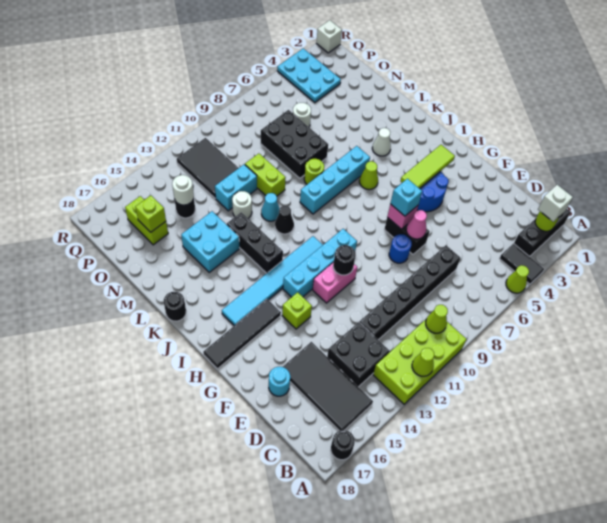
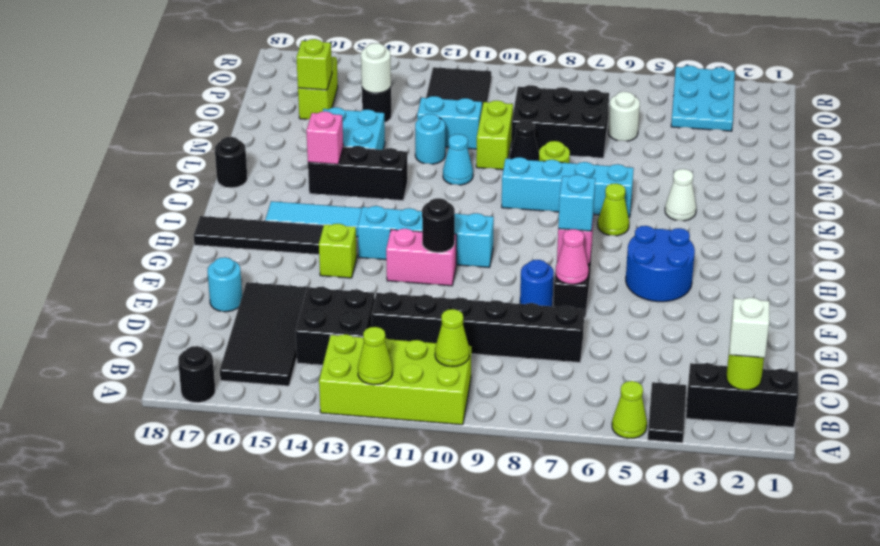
lime tile H3:H5 level 2 -> none
black brick J13:L13 level 1 -> black brick K13:K15 level 1
black cone K11 level 1 -> black cone M9 level 1
none -> pink brick K15 level 2
black brick M7:O8 level 1 -> black brick N7:O9 level 1
white round brick M12 level 1 -> cyan round brick M12 level 1
white brick R1 level 1 -> none

